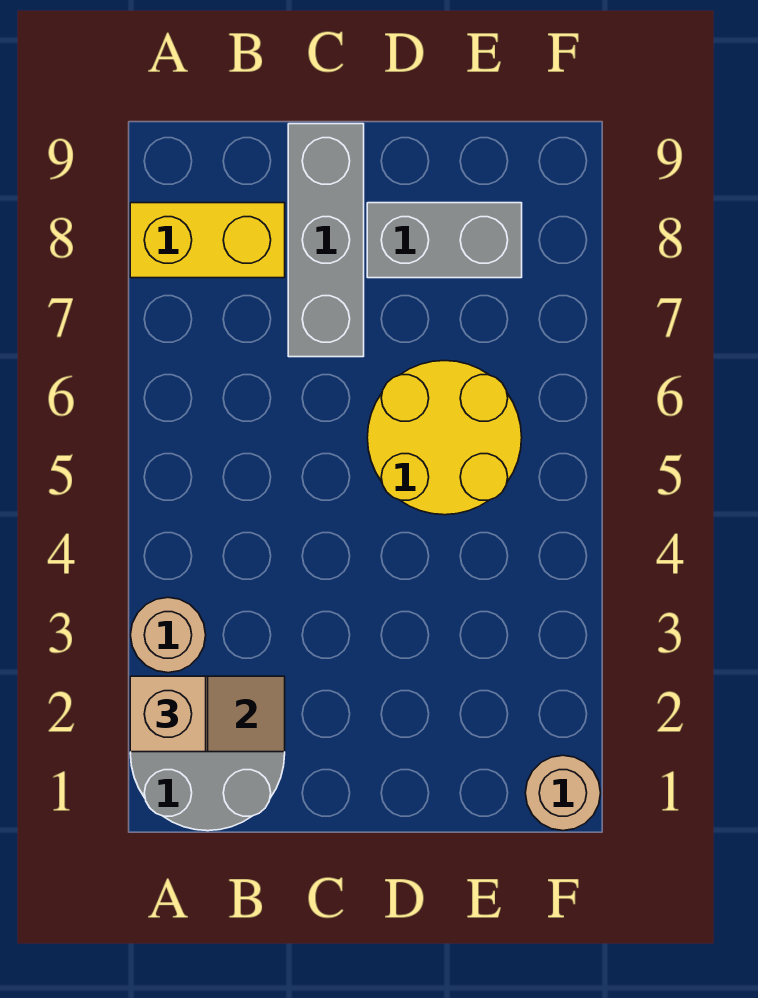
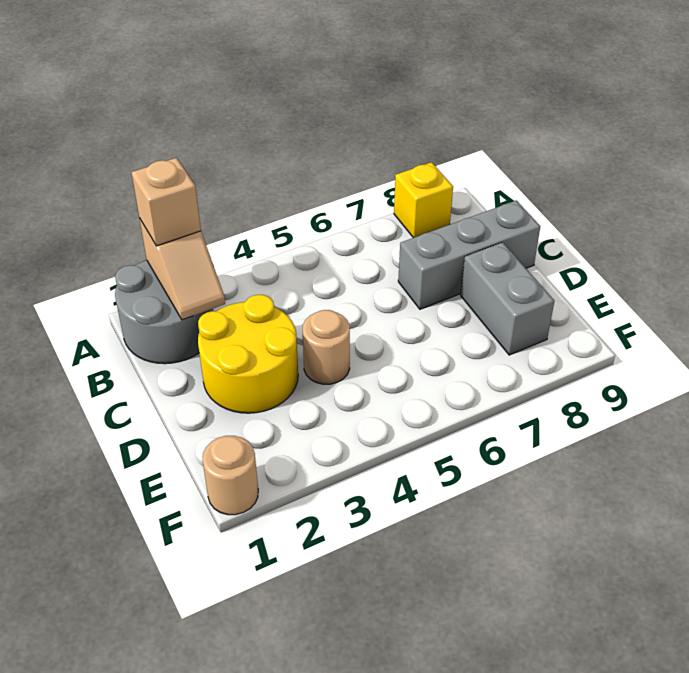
tan round brick A3 level 1 -> tan round brick D4 level 1
yellow brick A8:B8 level 1 -> yellow brick A8 level 1
yellow round brick D5:E6 level 1 -> yellow round brick C2:D3 level 1

